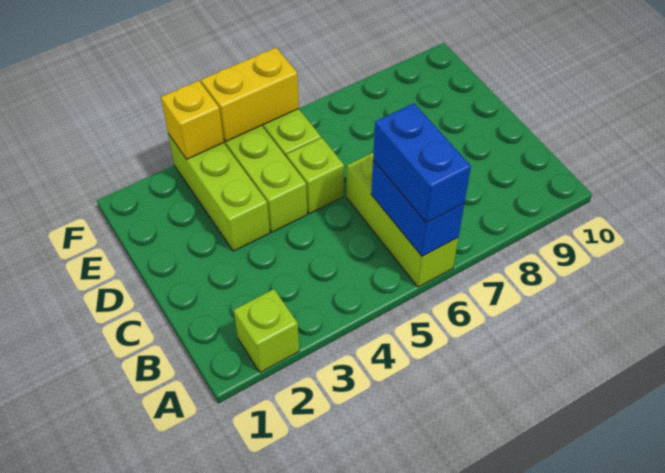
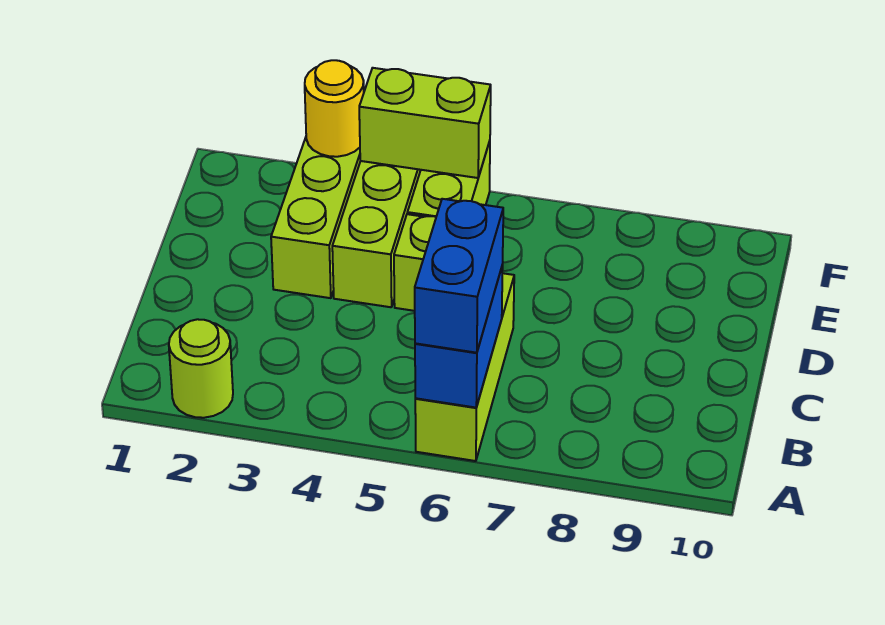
lime brick A2 level 1 -> lime round brick A2 level 1
yellow brick F3 level 2 -> yellow round brick F3 level 2
yellow brick F4:F5 level 2 -> lime brick F4:F5 level 2

